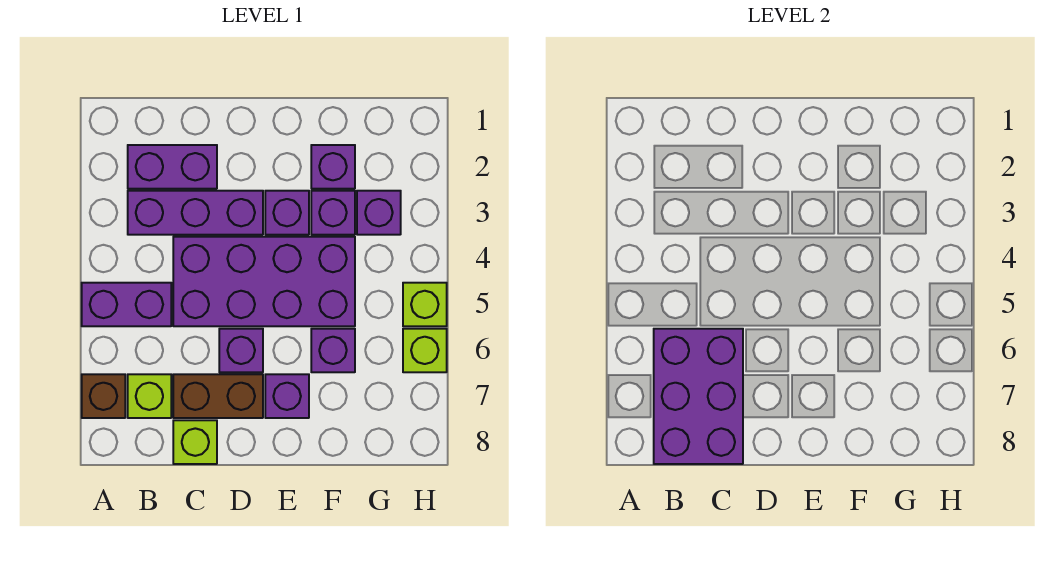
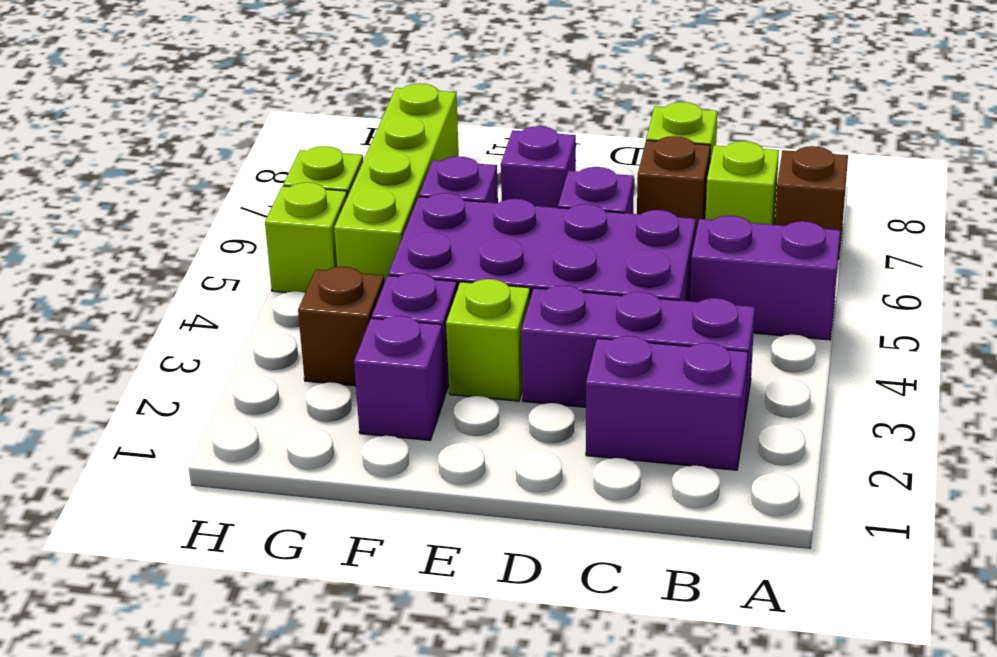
purple brick B6:C8 level 2 -> none
brown brick C7:D7 level 1 -> brown brick C7 level 1
purple brick E3 level 1 -> lime brick E3 level 1
purple brick G3 level 1 -> brown brick G3 level 1
none -> lime brick G5:G8 level 1

